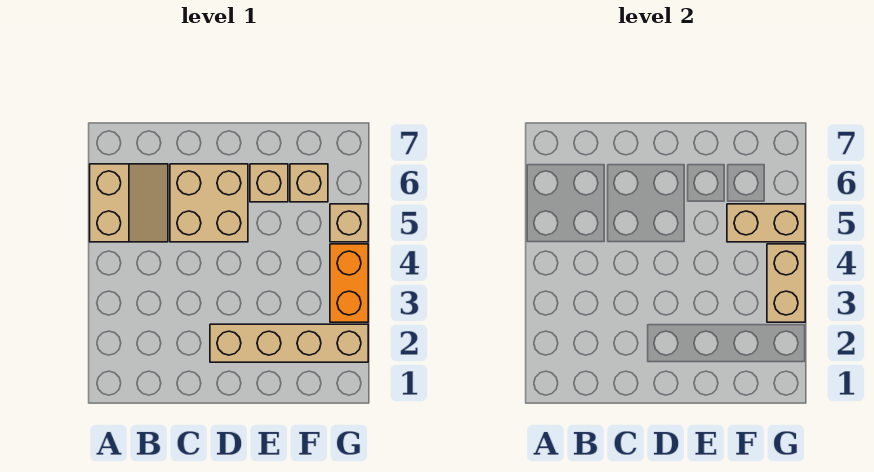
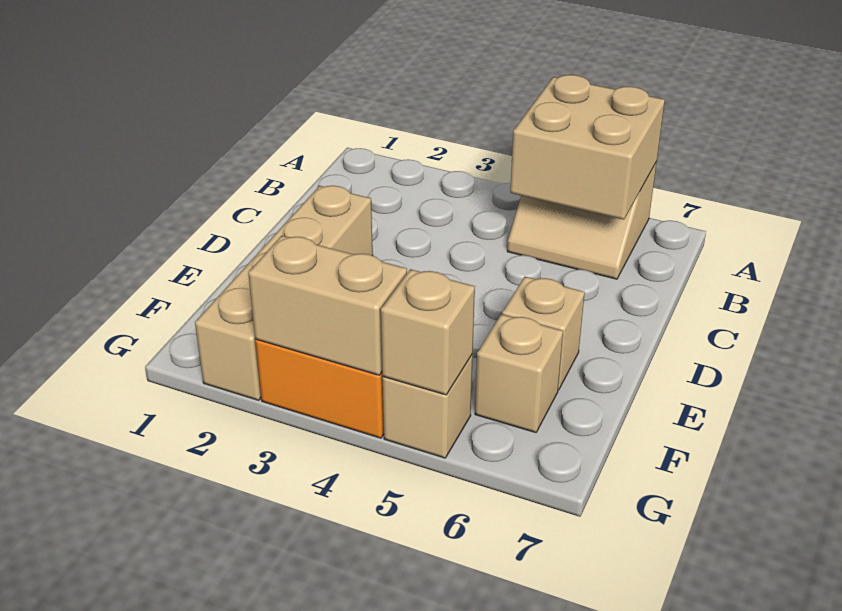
tan brick C5:D6 level 1 -> tan brick A5:B6 level 2
tan brick F5:G5 level 2 -> tan brick G5 level 2

